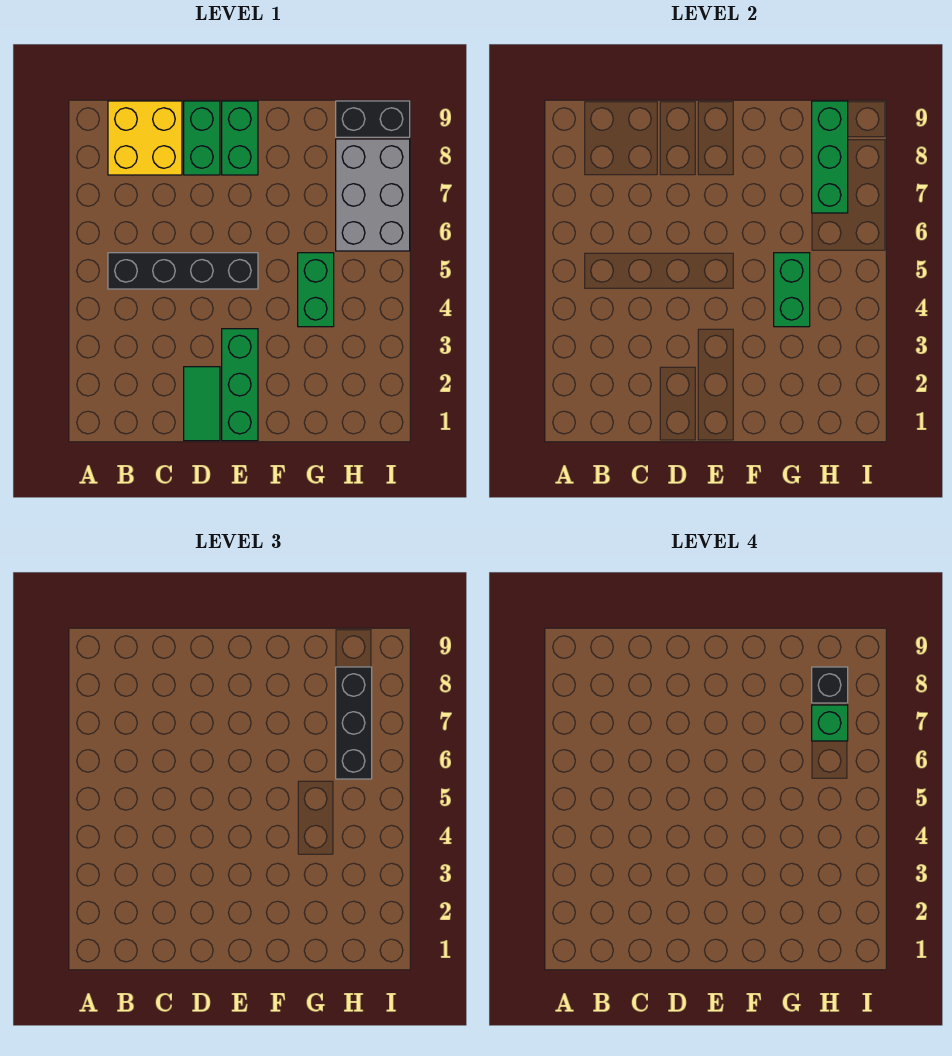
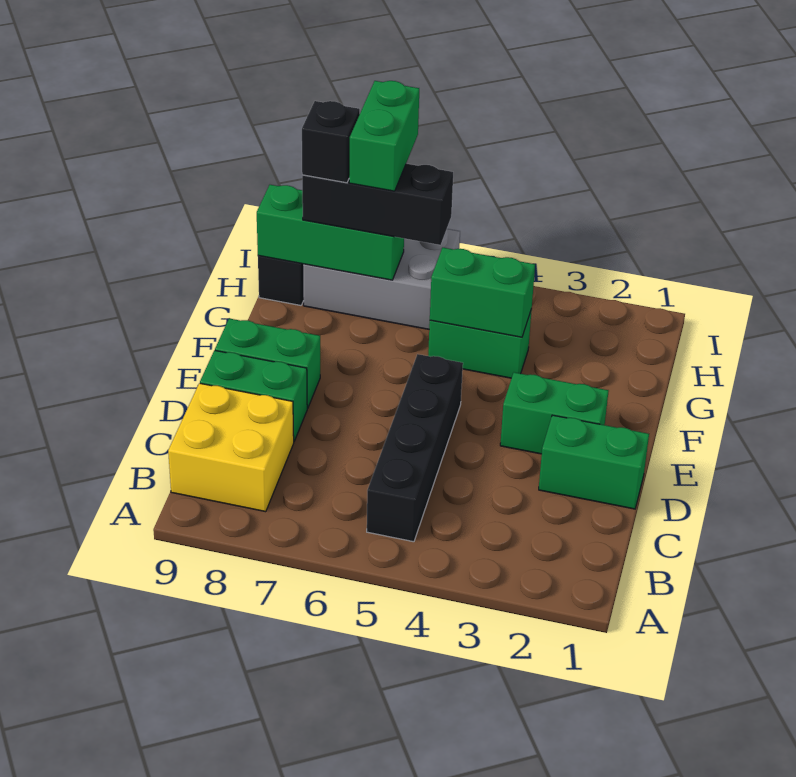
green tile D1:D2 level 1 -> green brick D1:D2 level 1
green brick E1:E3 level 1 -> green brick E2:E3 level 1
green brick H7 level 4 -> green brick H7:I7 level 4

